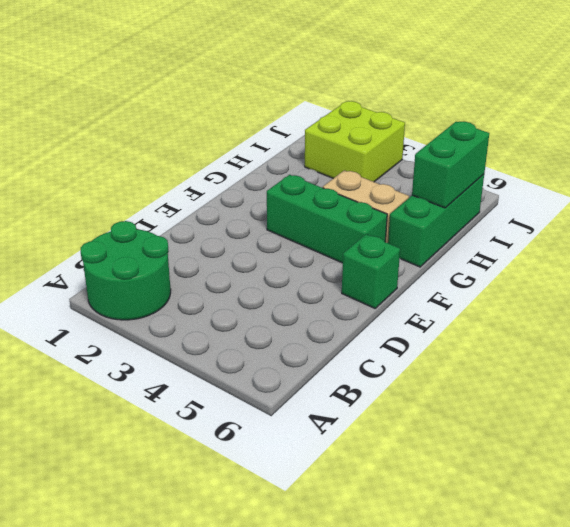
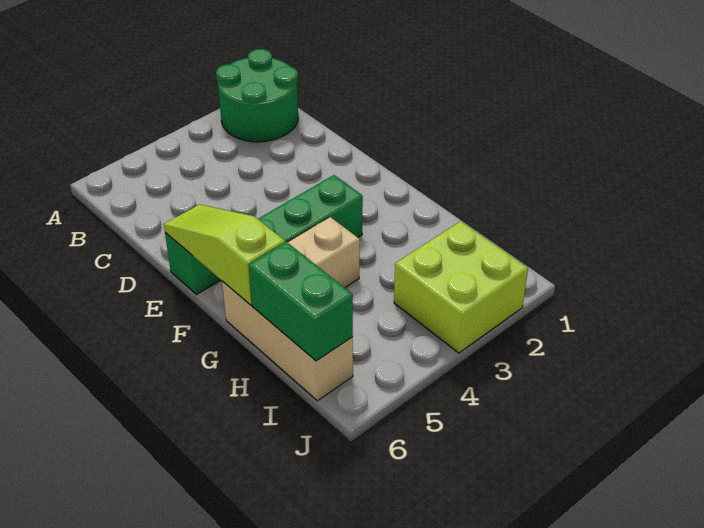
none -> lime slope E6:G6 level 2 top G
green brick G6:I6 level 1 -> tan brick G6:I6 level 1

